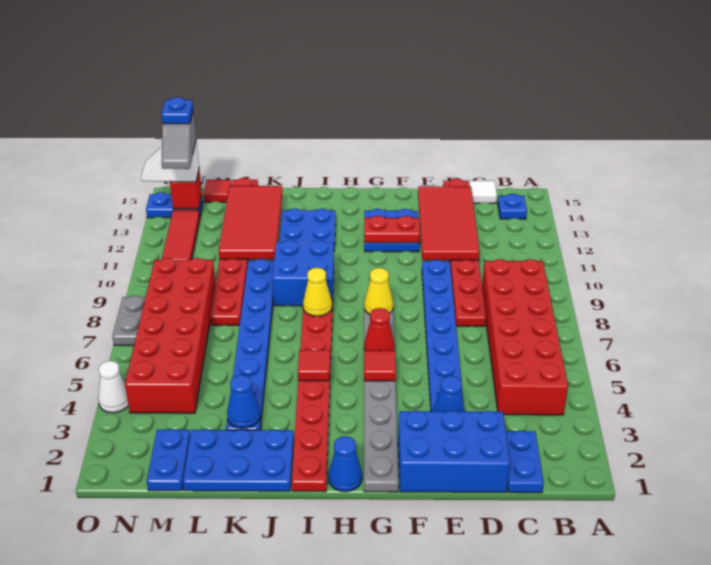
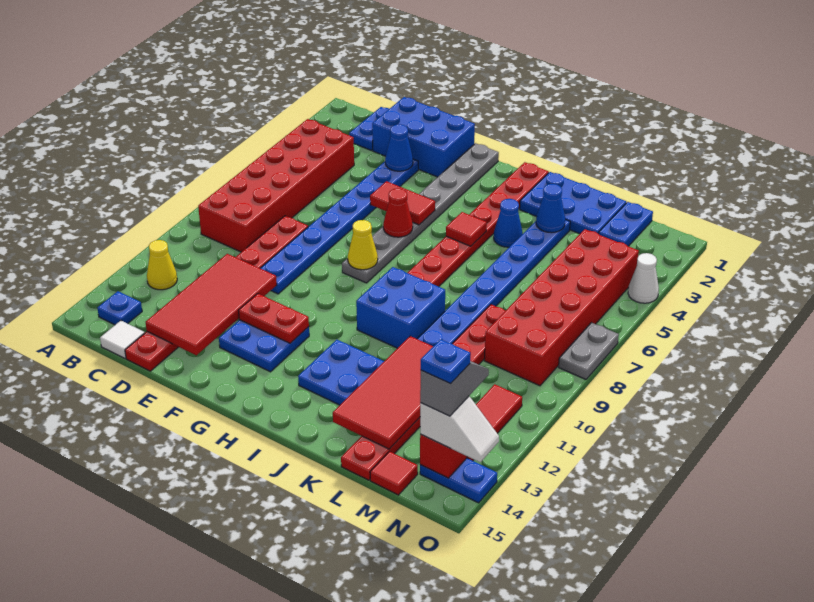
red tile G5 level 2 -> red tile F5:G5 level 2
blue cone H1 level 1 -> blue cone J4 level 1
yellow cone I8 level 2 -> yellow cone B12 level 1

